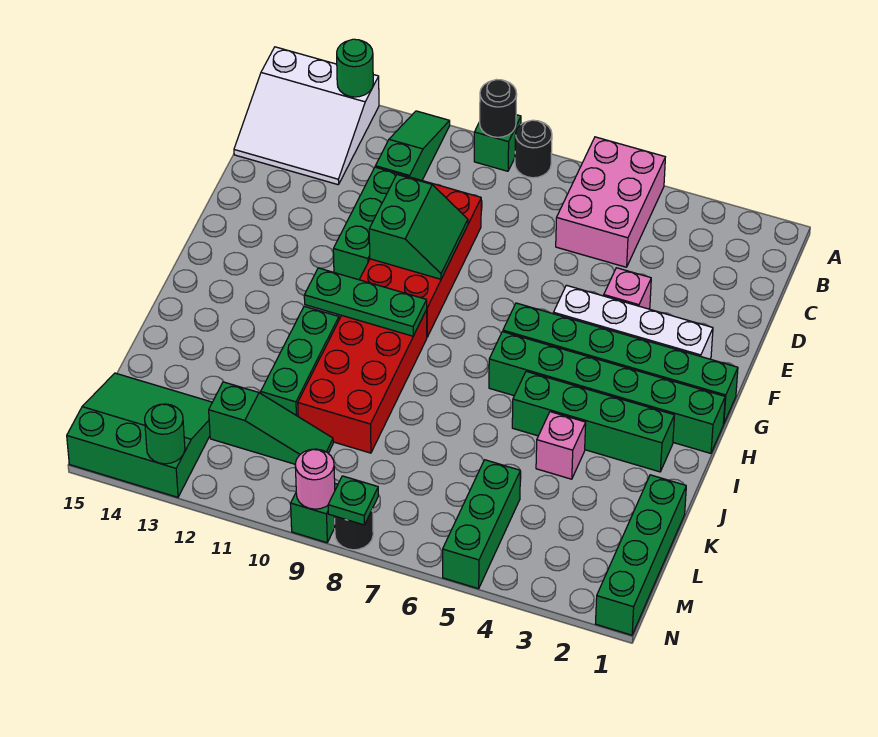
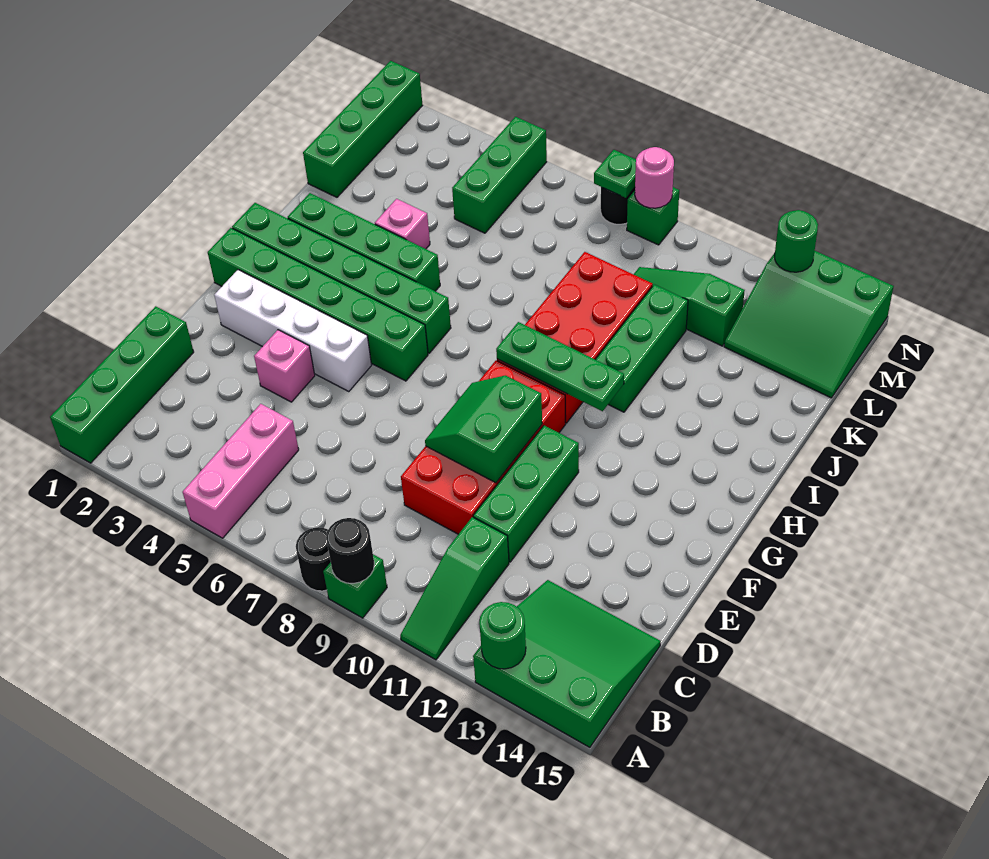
none -> green brick A1:D1 level 1
pink brick A5:C6 level 1 -> pink brick A5:C5 level 1
white slope A13:C15 level 1 top A -> green slope A13:C15 level 1 top A

